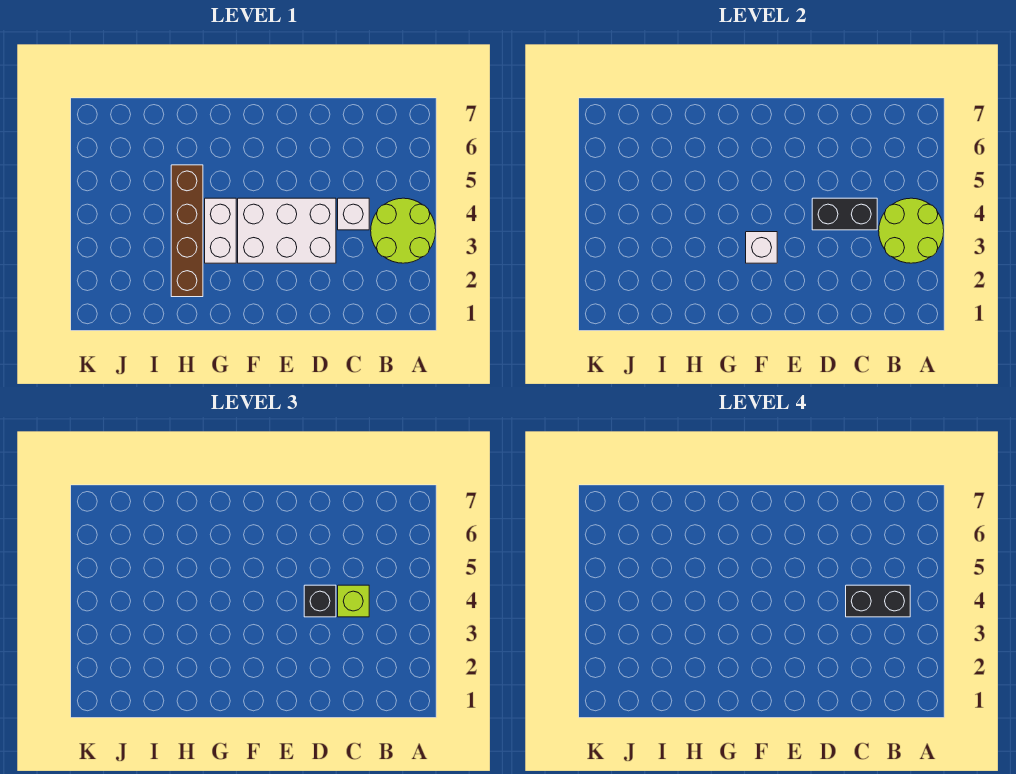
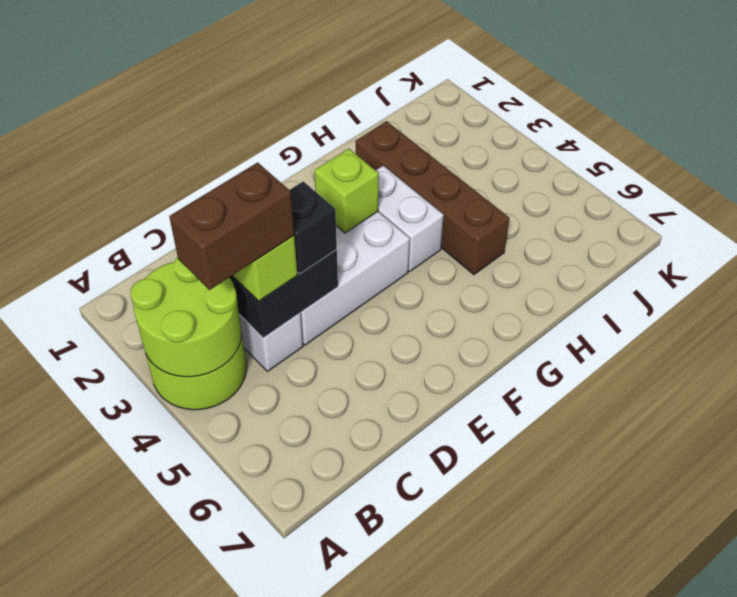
black brick B4:C4 level 4 -> brown brick B4:C4 level 4
white brick F3 level 2 -> lime brick F3 level 2

